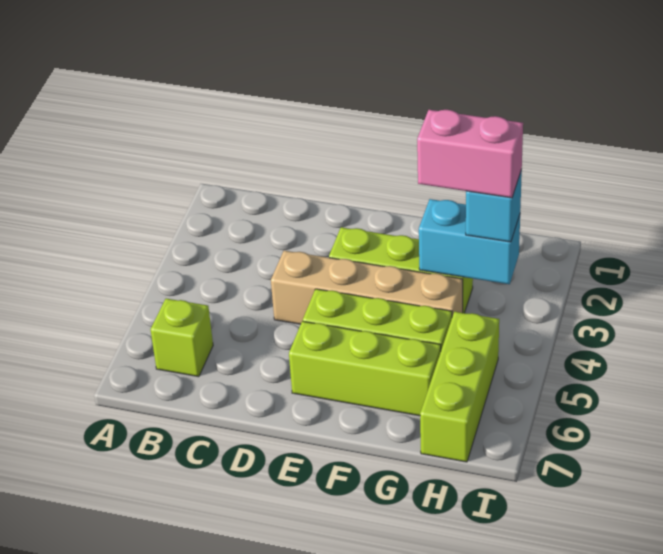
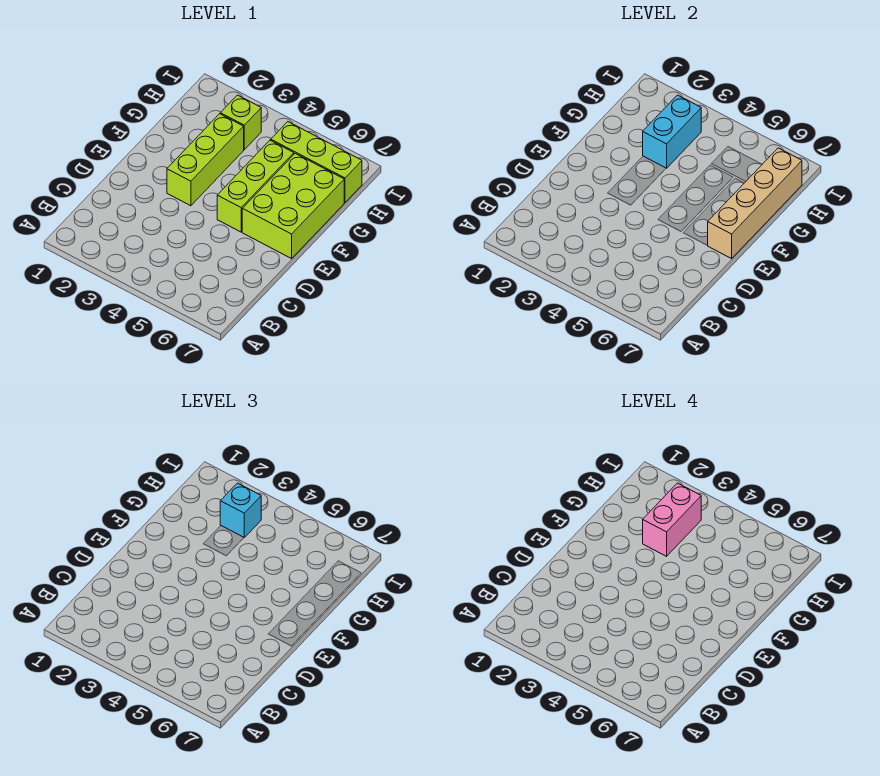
lime brick B6 level 1 -> lime brick H3 level 1
tan brick D4:G4 level 1 -> tan brick E7:H7 level 2
lime brick E6:G6 level 1 -> lime brick E6:G7 level 1

